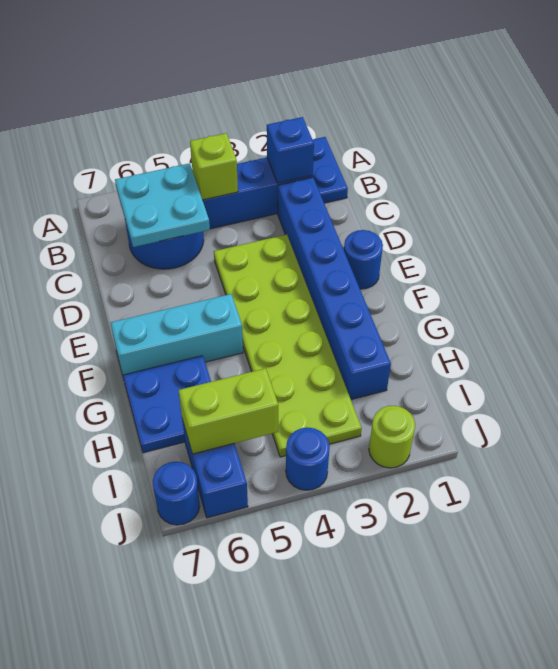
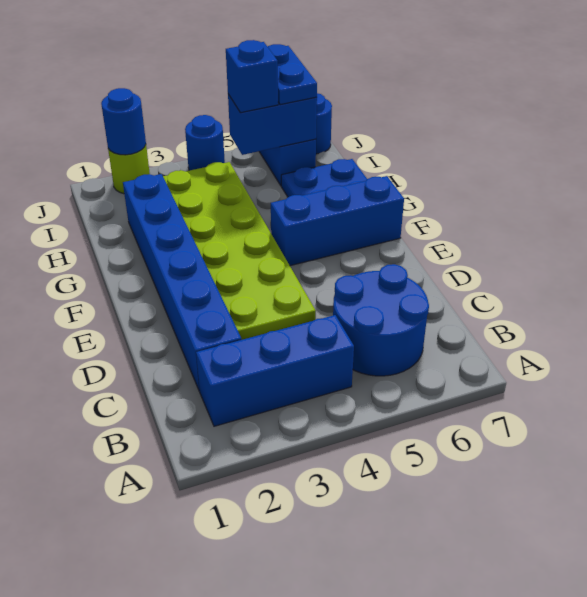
blue plate A1:B1 level 1 -> blue plate I6:J6 level 3
blue brick B2 level 2 -> blue brick I5 level 3
lime brick B4 level 2 -> none
cyan plate B5:C6 level 2 -> none
blue round brick E1 level 1 -> blue round brick J2 level 2
cyan brick F5:F7 level 1 -> blue brick F5:F7 level 1
lime brick I5:I6 level 2 -> blue brick I5:I6 level 2

